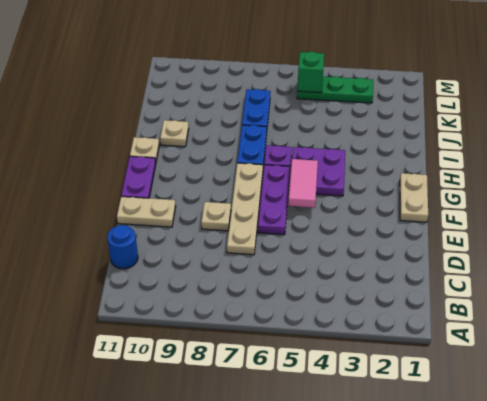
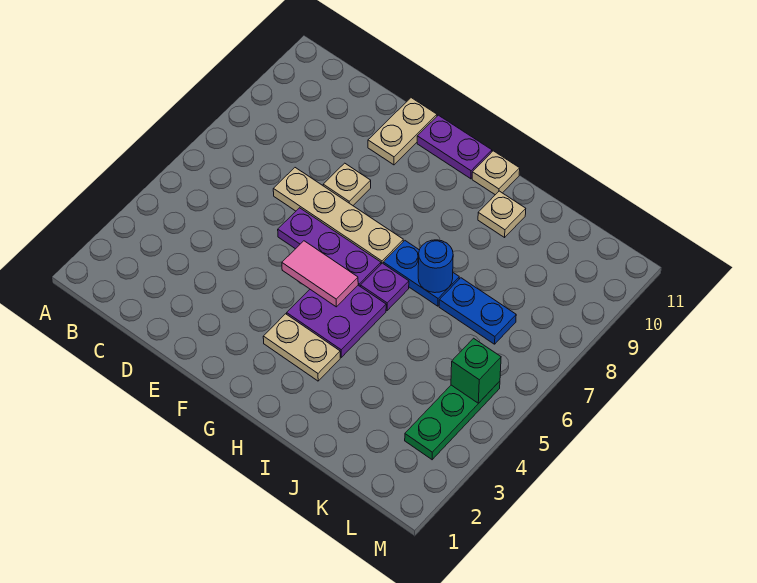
blue round brick C11 level 1 -> blue round brick I7 level 2
tan plate F1:G1 level 1 -> tan plate G3:H3 level 1

